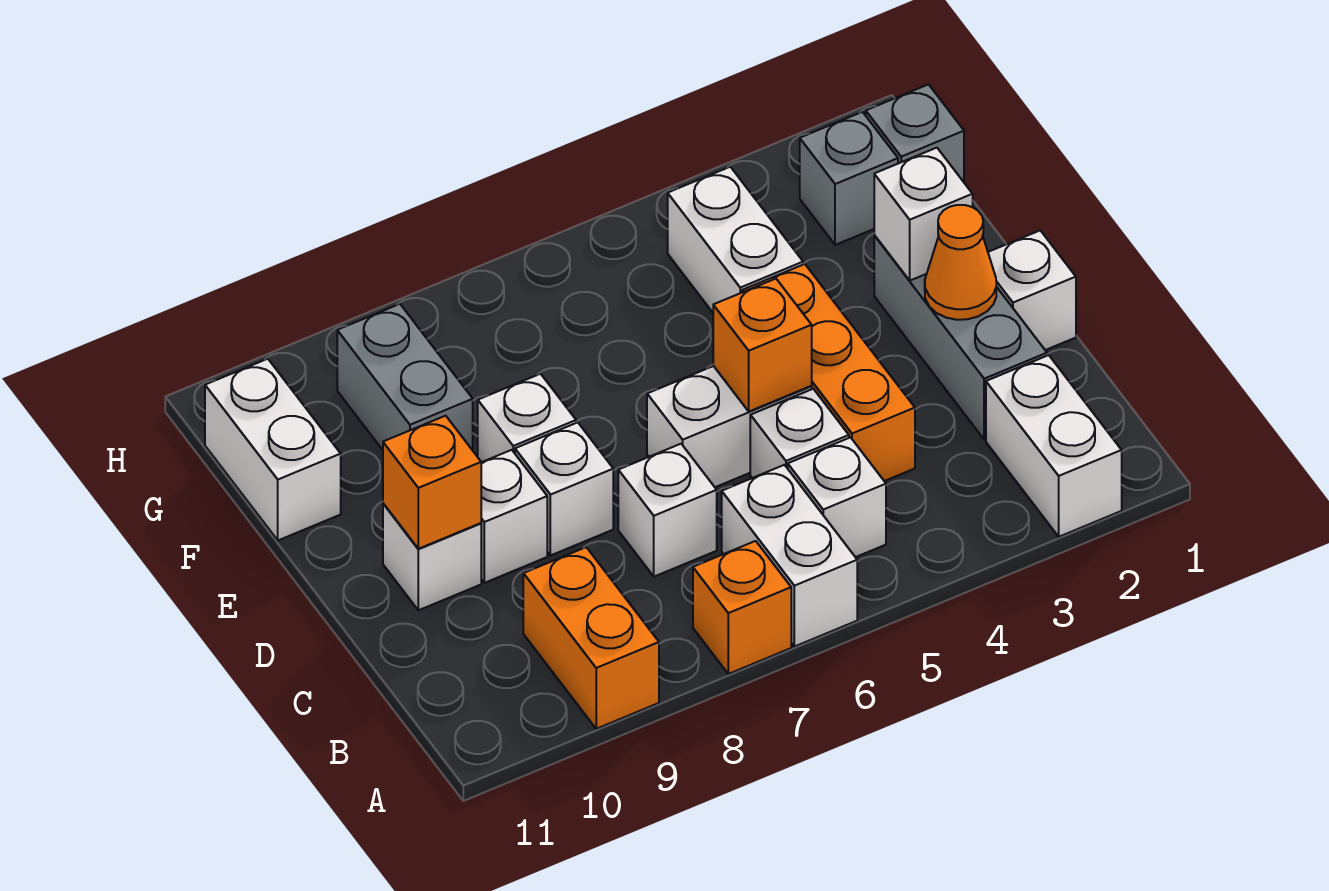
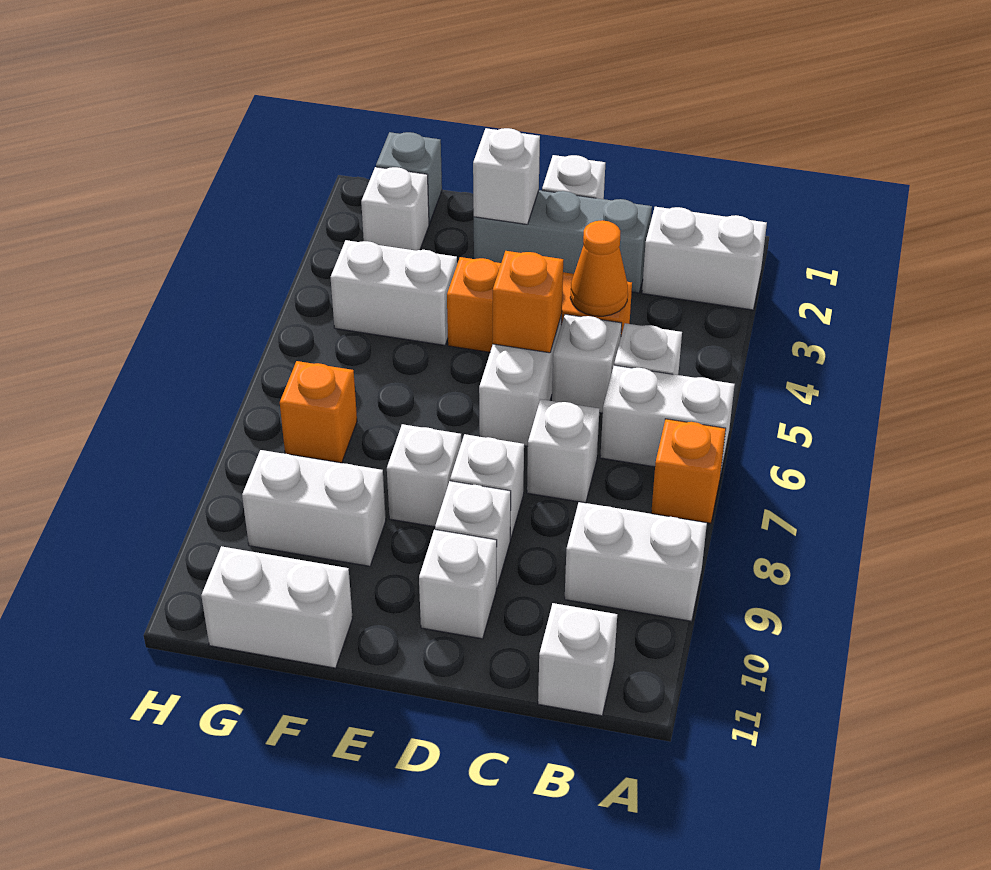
orange brick A9:B9 level 1 -> white brick A9:B9 level 1
none -> white brick B11 level 1
orange cone D2 level 2 -> orange cone C4 level 2
orange brick D10 level 2 -> orange brick G7 level 1
grey brick F9:G9 level 1 -> white brick F9:G9 level 1
grey brick G2 level 1 -> white brick G2 level 1

